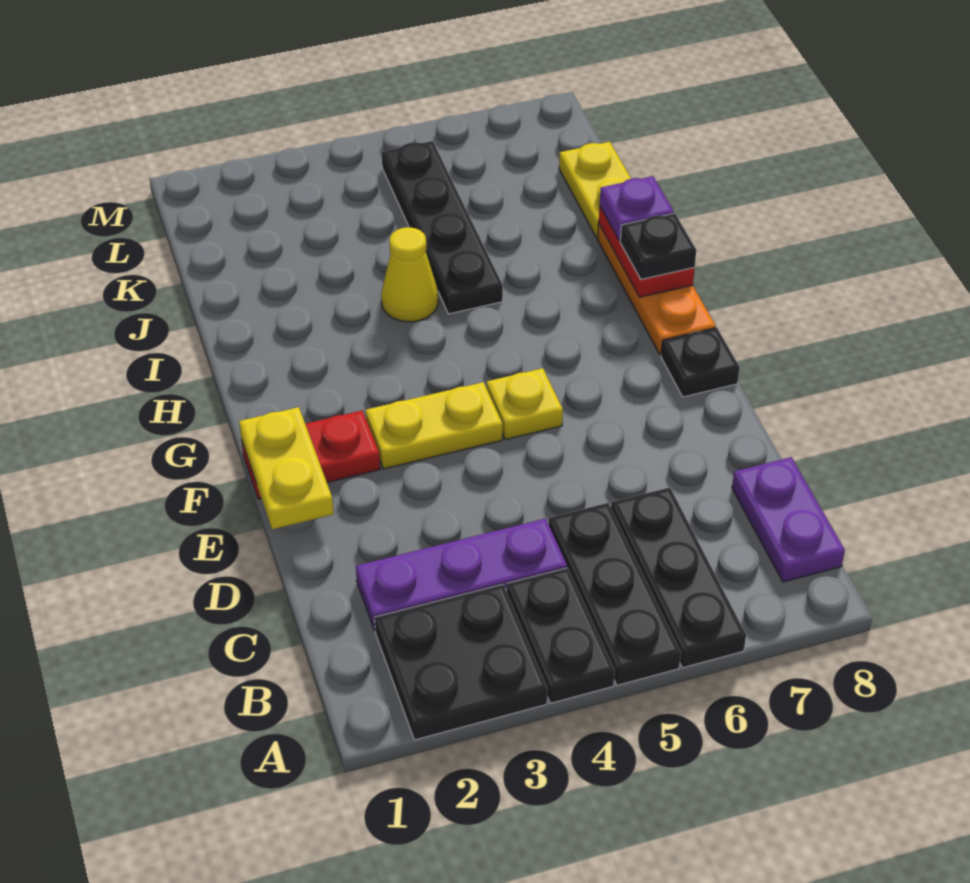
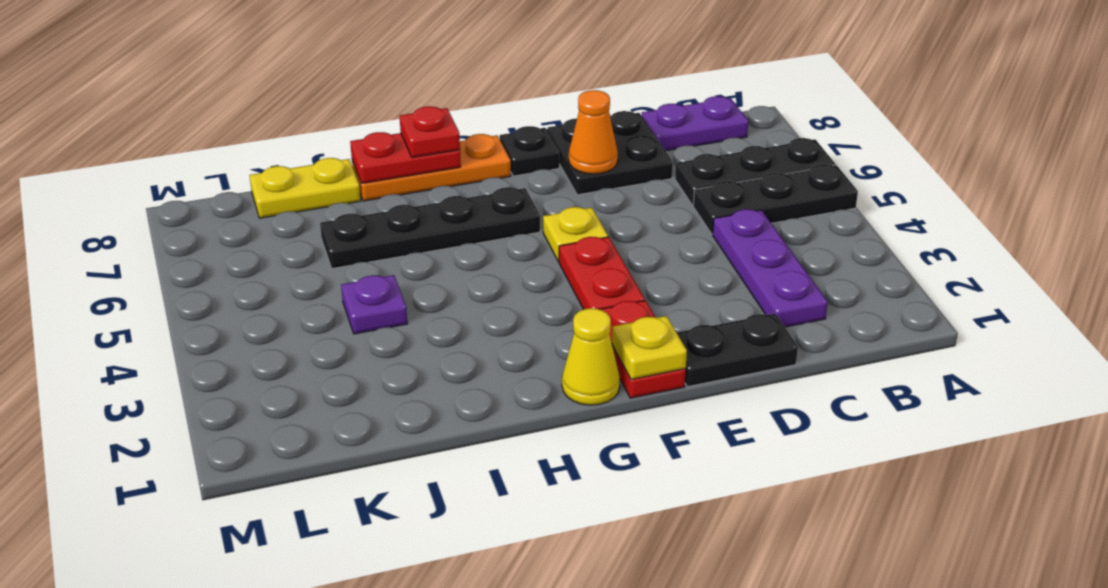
black plate A2:B3 level 1 -> black plate D7:E8 level 1
black plate A4:B4 level 1 -> black plate D1:E1 level 1
yellow plate E1:F1 level 2 -> yellow plate F1 level 2
none -> orange cone E7 level 2
yellow plate F3:F4 level 1 -> red plate F3:F4 level 1
black plate H8 level 3 -> red plate H8 level 3
yellow cone I4 level 1 -> yellow cone G1 level 1
black plate I5:L5 level 1 -> black plate G6:J6 level 1
purple plate I8 level 3 -> purple plate J4 level 1

